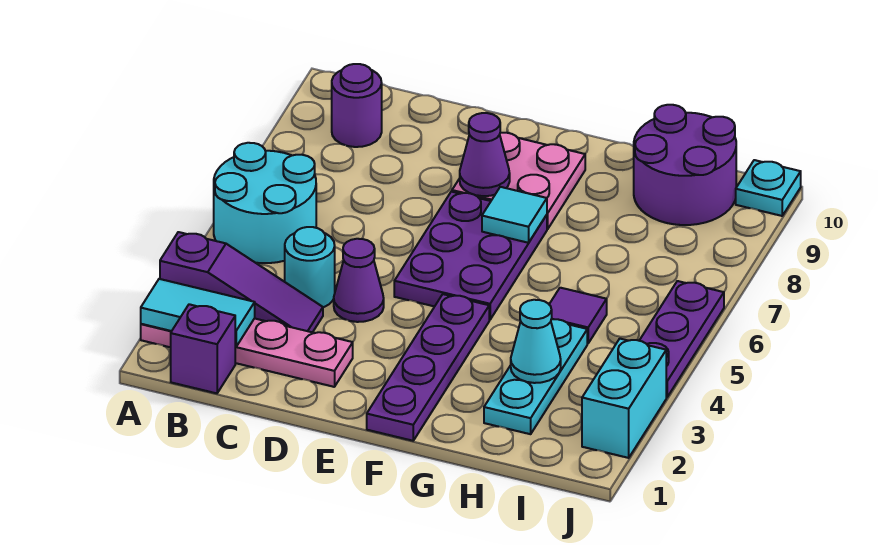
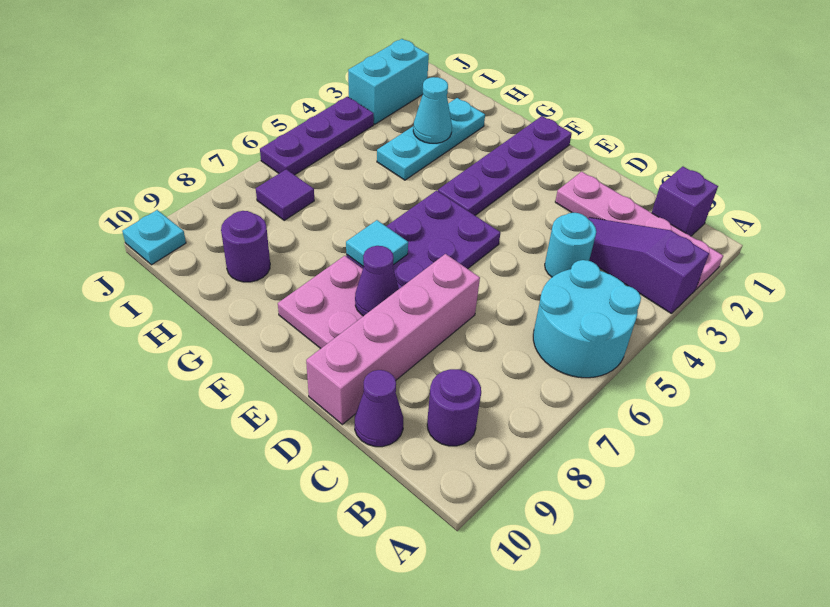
cyan tile A2:B2 level 2 -> none
purple cone D4 level 1 -> purple cone C10 level 1
none -> pink brick D7:D10 level 1
purple tile H5 level 1 -> purple tile I7 level 1
purple round brick H9:I10 level 1 -> purple round brick H9 level 1

